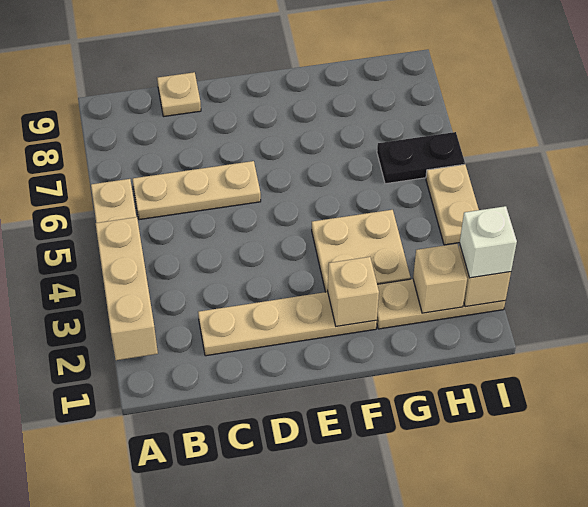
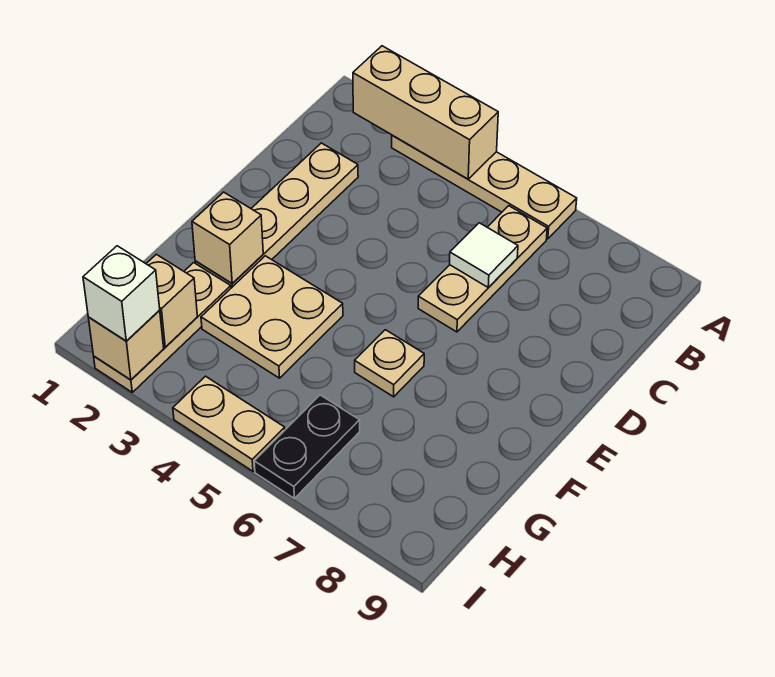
none -> white tile C6 level 2
tan plate C9 level 1 -> tan plate F6 level 1

